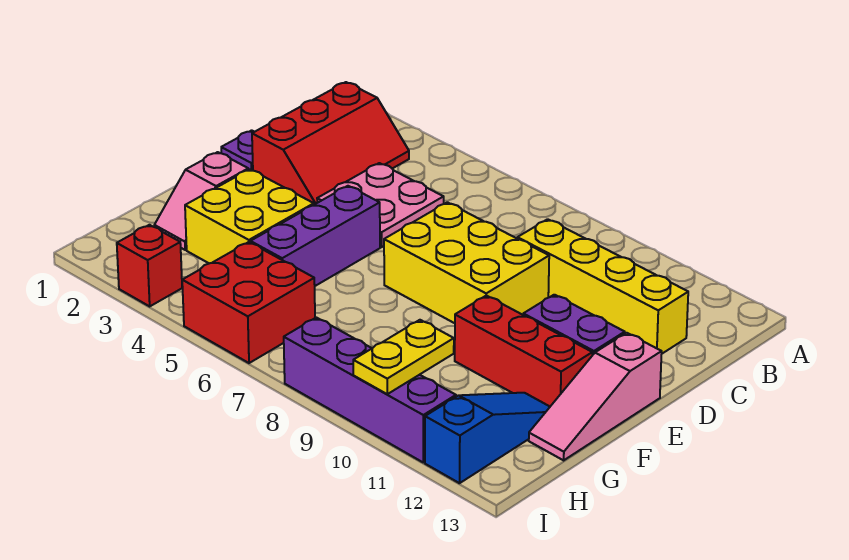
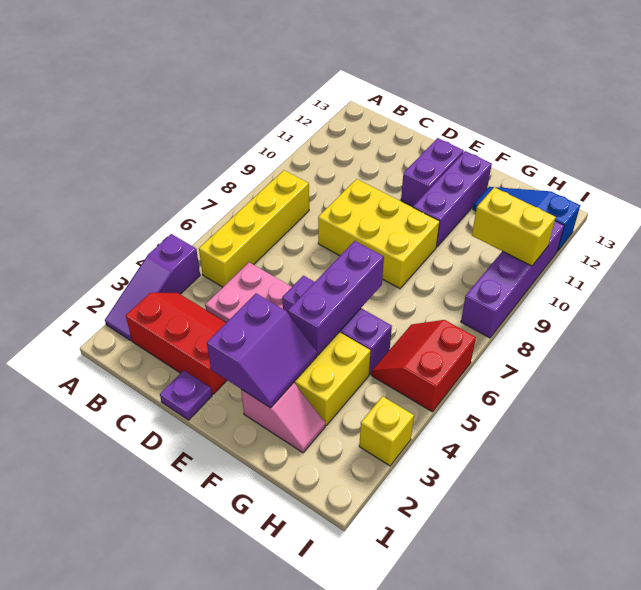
none -> purple slope A2:A4 level 1 top 4
yellow brick C9:C12 level 1 -> yellow brick B5:B8 level 1
yellow brick D7:E9 level 1 -> yellow brick D8:F9 level 1
none -> purple slope E2:F3 level 2 top E
pink slope E13:G13 level 1 top E -> none
none -> purple brick F4:F6 level 2
red brick F10:F12 level 1 -> purple brick F10:F12 level 1
red brick H5:I6 level 1 -> red slope H5:I6 level 1 top I
yellow plate H10:I10 level 2 -> yellow brick H10:I10 level 2
red brick I3 level 1 -> yellow brick I3 level 1

